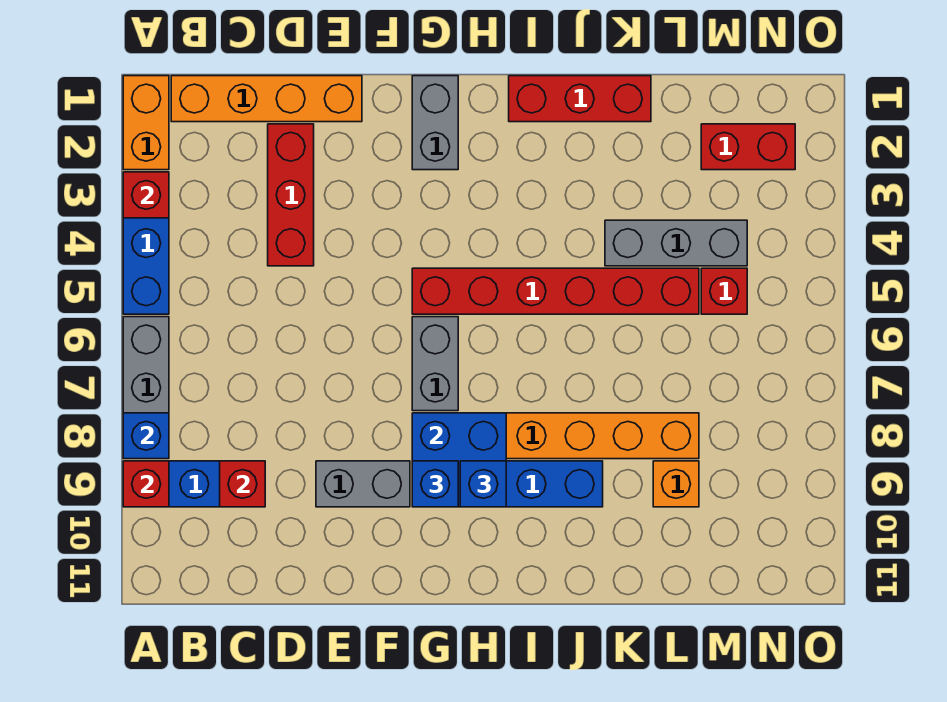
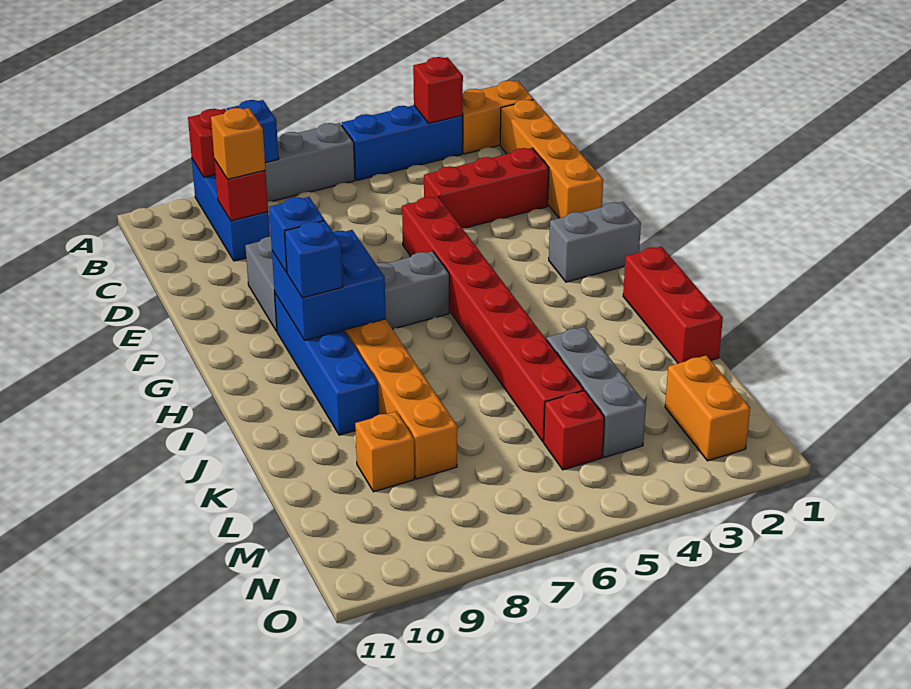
none -> orange brick C9 level 3
red brick G5:L5 level 1 -> red brick E5:L5 level 1
red brick M2:N2 level 1 -> orange brick M2:N2 level 1

